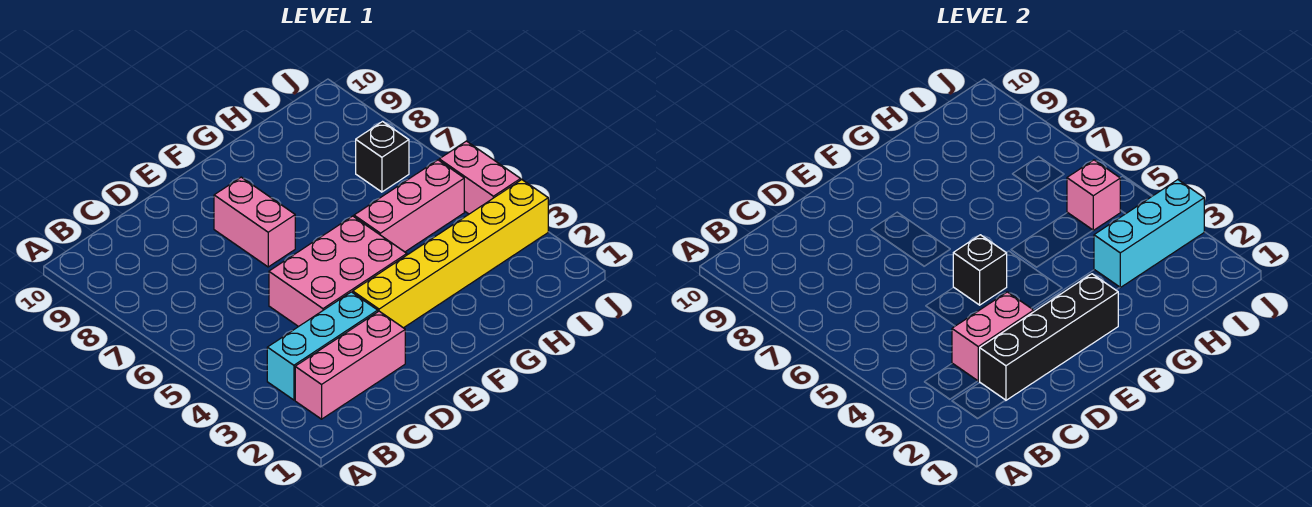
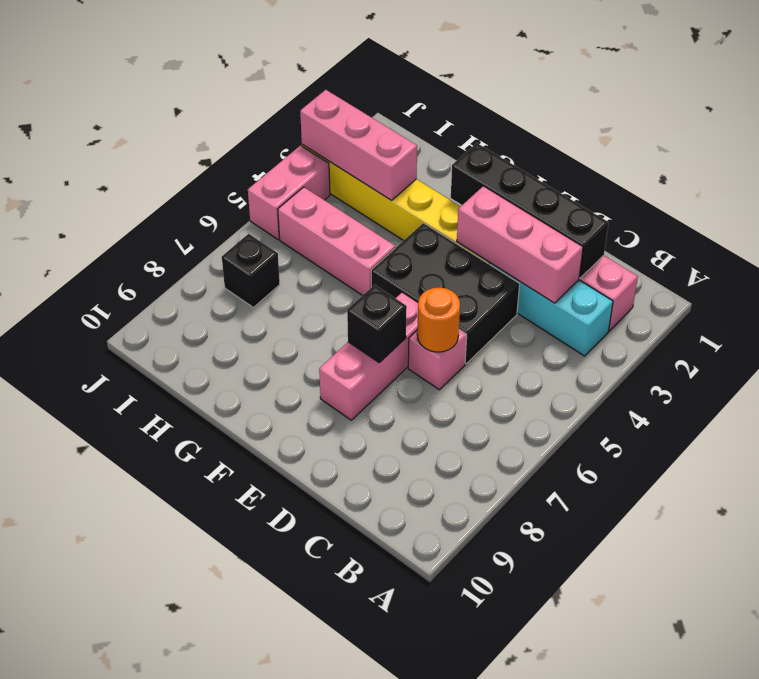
pink brick C3:D3 level 2 -> pink brick C3:E3 level 2
pink brick D4:F5 level 1 -> black brick D4:F5 level 1
none -> orange round brick D6 level 2
black brick E5 level 2 -> black brick E7 level 2
pink brick E7:E8 level 1 -> pink brick E6:E8 level 1
cyan brick H3:J3 level 2 -> pink brick H3:J3 level 2
pink brick I5 level 2 -> pink brick D6 level 1

